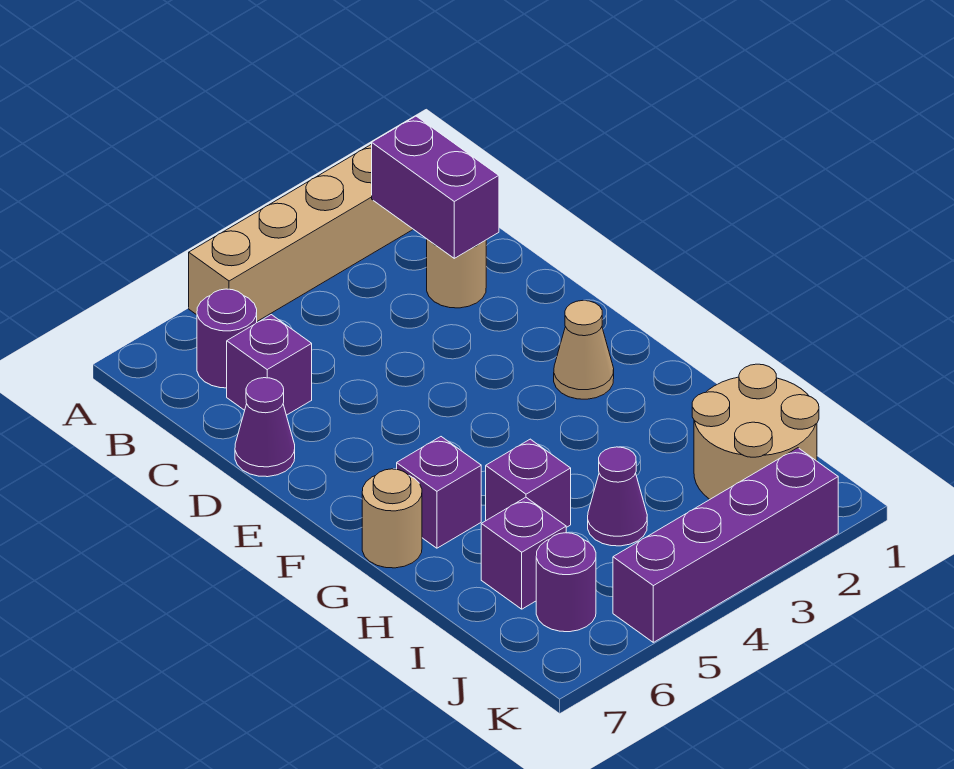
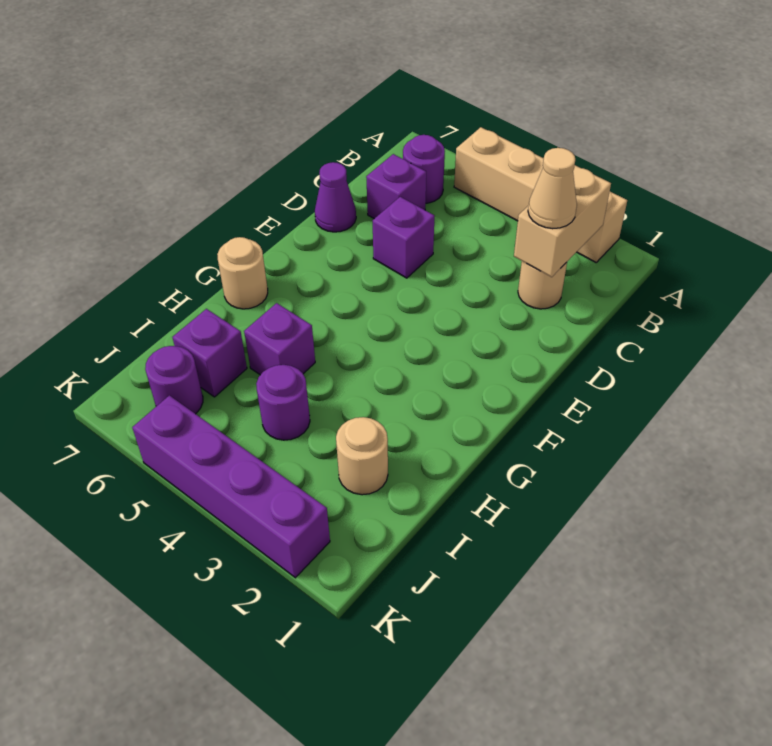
purple brick B2:C2 level 2 -> tan brick B2:C2 level 2
tan cone F2 level 1 -> tan cone C2 level 3
purple brick G6 level 1 -> purple brick D5 level 1
tan round brick I1:J2 level 1 -> tan round brick I2 level 1
purple cone I4 level 1 -> purple round brick I4 level 1

